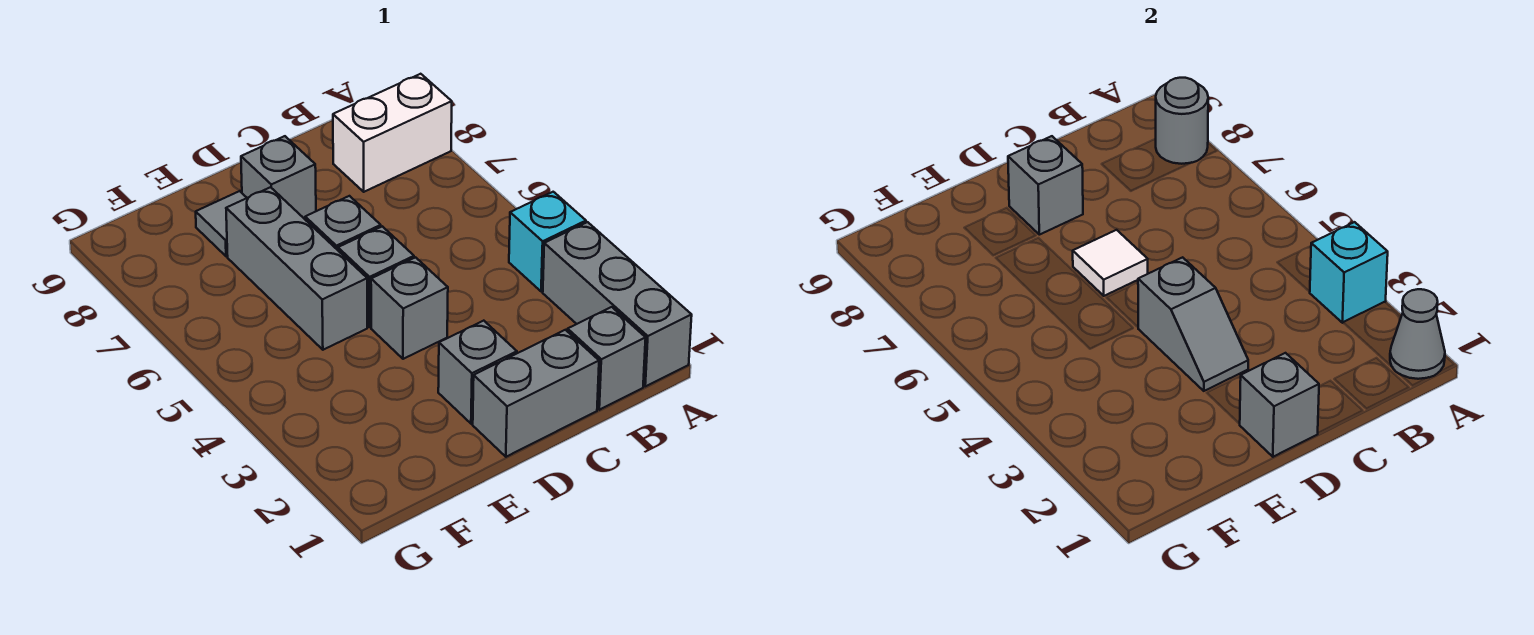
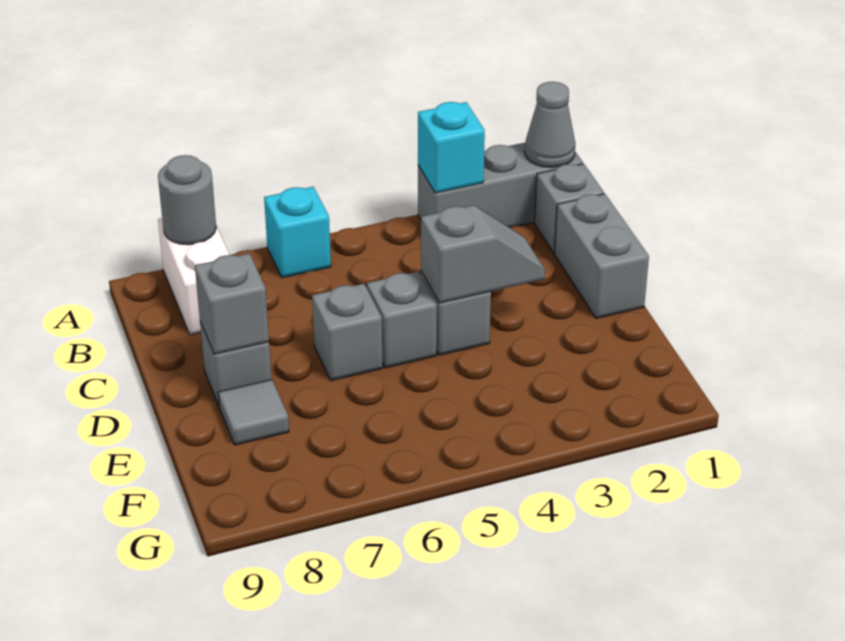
cyan brick A4 level 1 -> cyan brick A6 level 1
grey brick D1 level 2 -> none
grey brick D2 level 1 -> none
white tile D6 level 2 -> none
grey brick E5:E7 level 1 -> none

